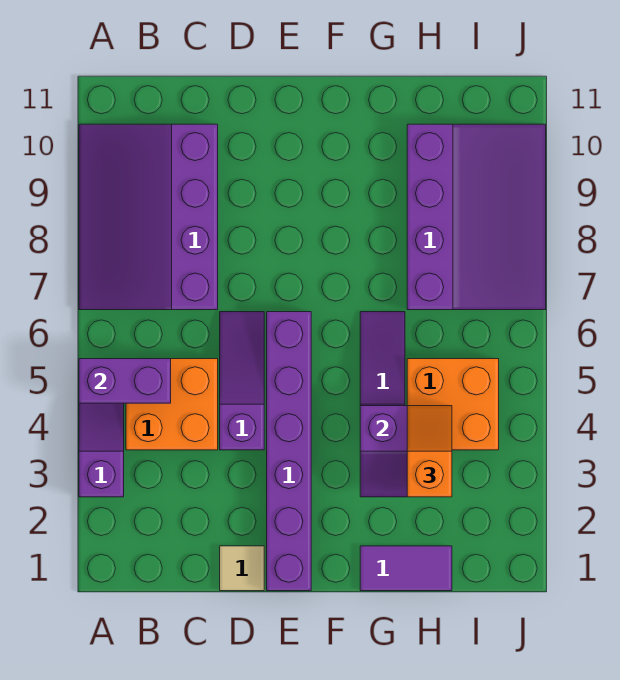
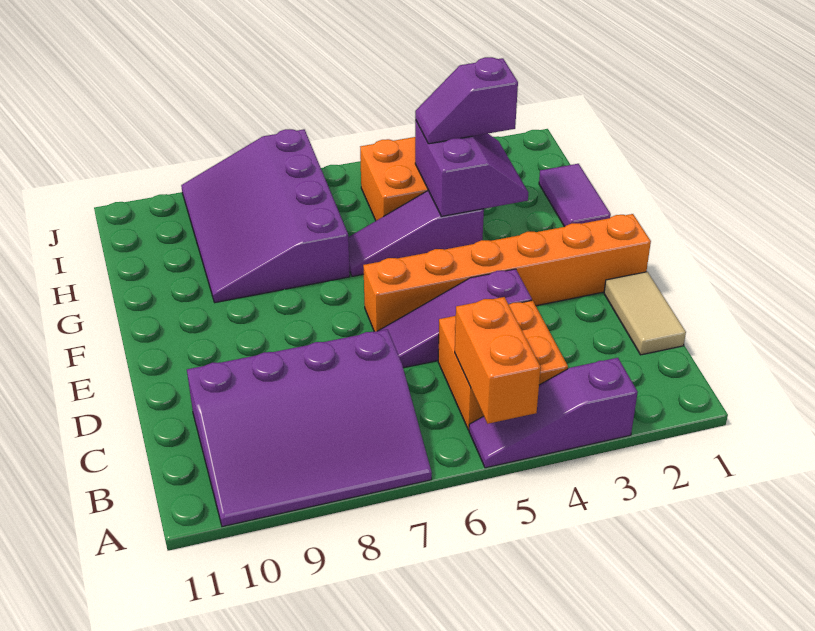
purple brick A5:B5 level 2 -> orange brick A5:B5 level 2
tan tile D1 level 1 -> tan tile C1:D1 level 1
purple brick E1:E6 level 1 -> orange brick E1:E6 level 1
orange slope H3:H4 level 3 top 3 -> purple slope H3:H4 level 3 top 3
purple slope H7:J10 level 1 top H -> purple slope G7:J9 level 1 top 7

